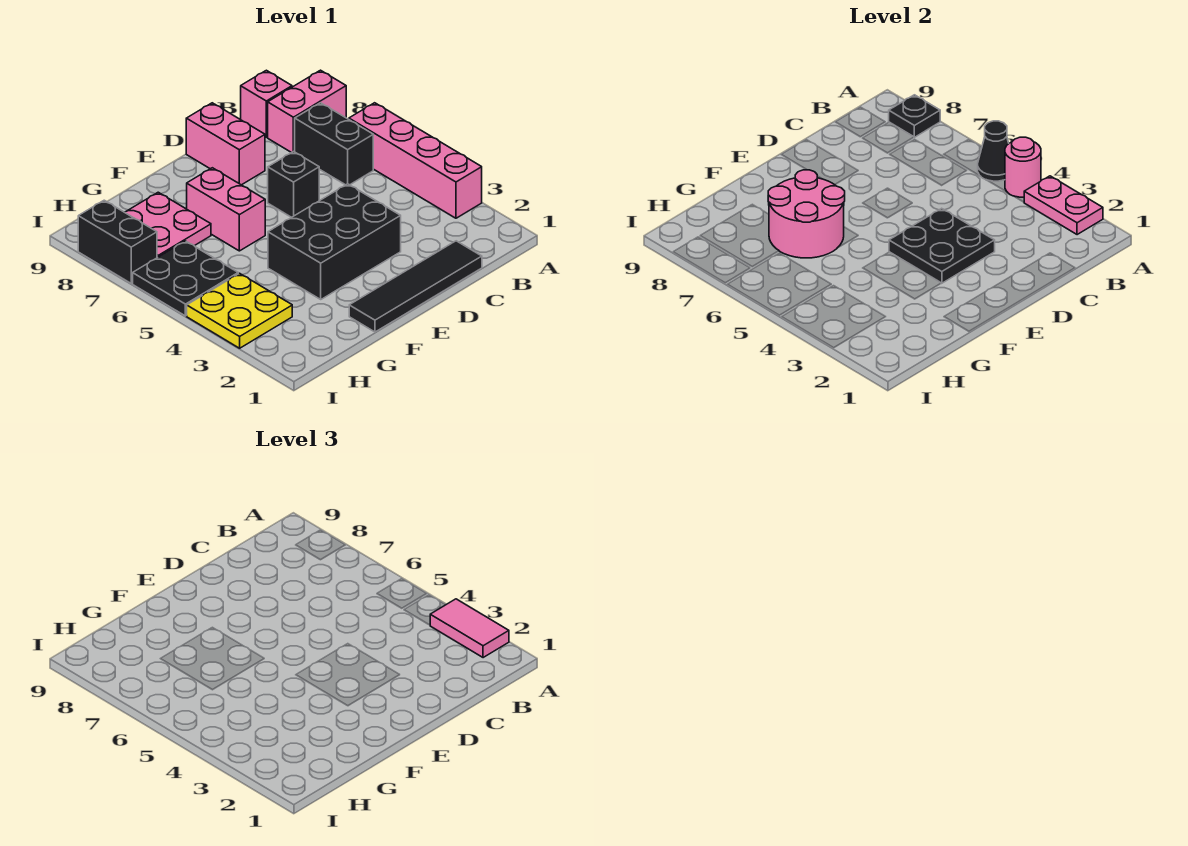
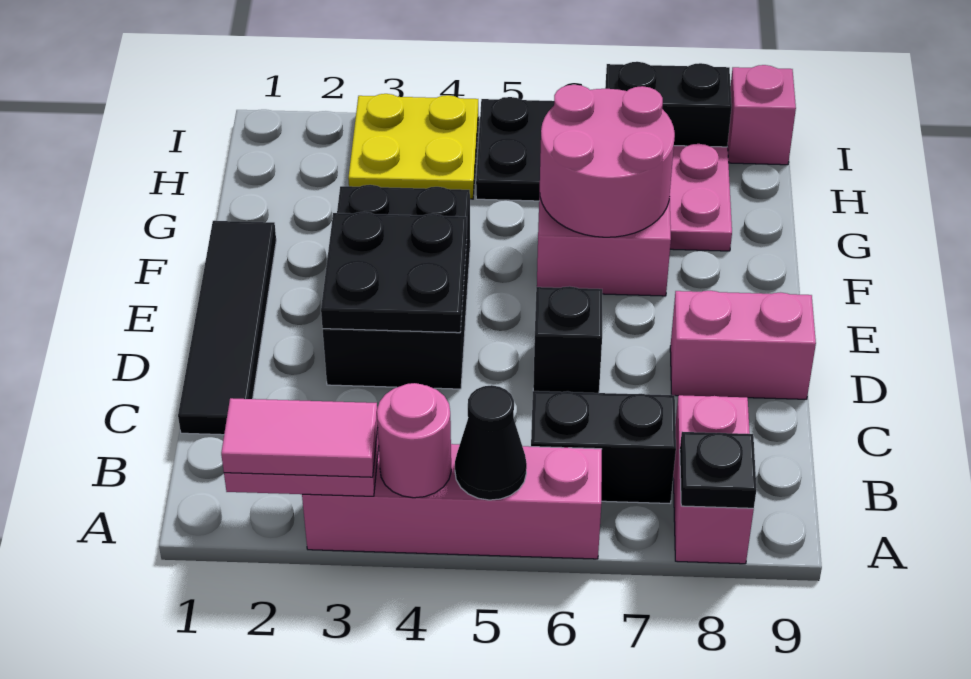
pink brick B9 level 1 -> pink brick I9 level 1

